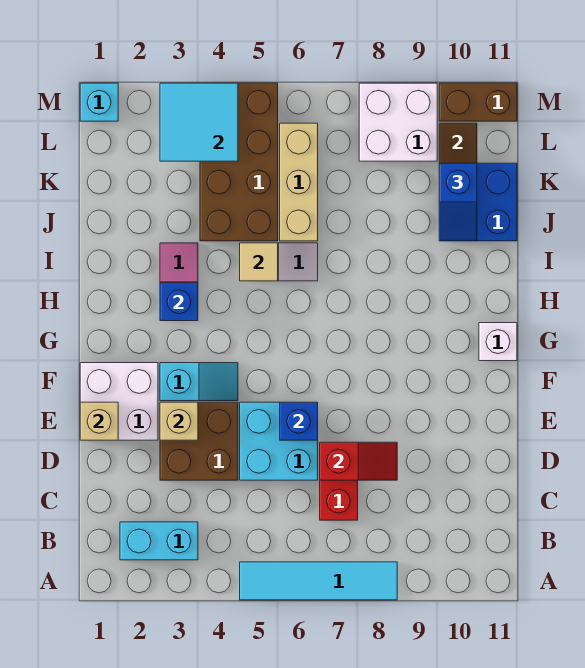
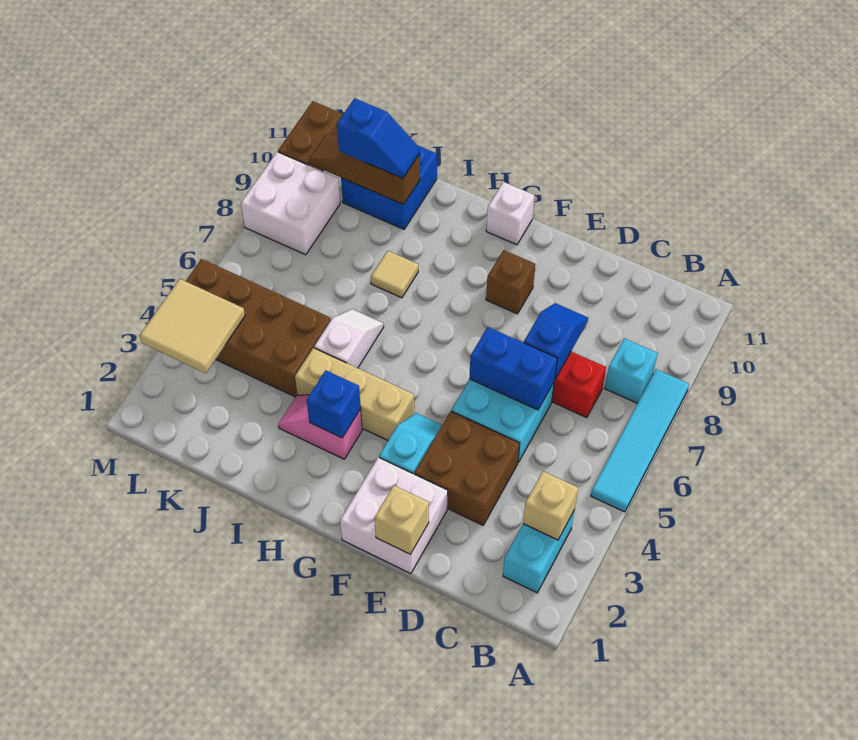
red slope D7:D8 level 2 top 7 -> blue slope D7:D8 level 2 top 7
tan brick E3 level 2 -> tan brick B3 level 2
blue brick E6 level 2 -> blue brick D6:E6 level 2
none -> brown brick F9 level 1
tan tile I5 level 2 -> tan tile I8 level 1
tan brick J6:L6 level 1 -> tan brick G4:I4 level 1
cyan tile L3:M4 level 2 -> tan tile L3:M4 level 2
cyan brick M1 level 1 -> cyan brick B8 level 1

